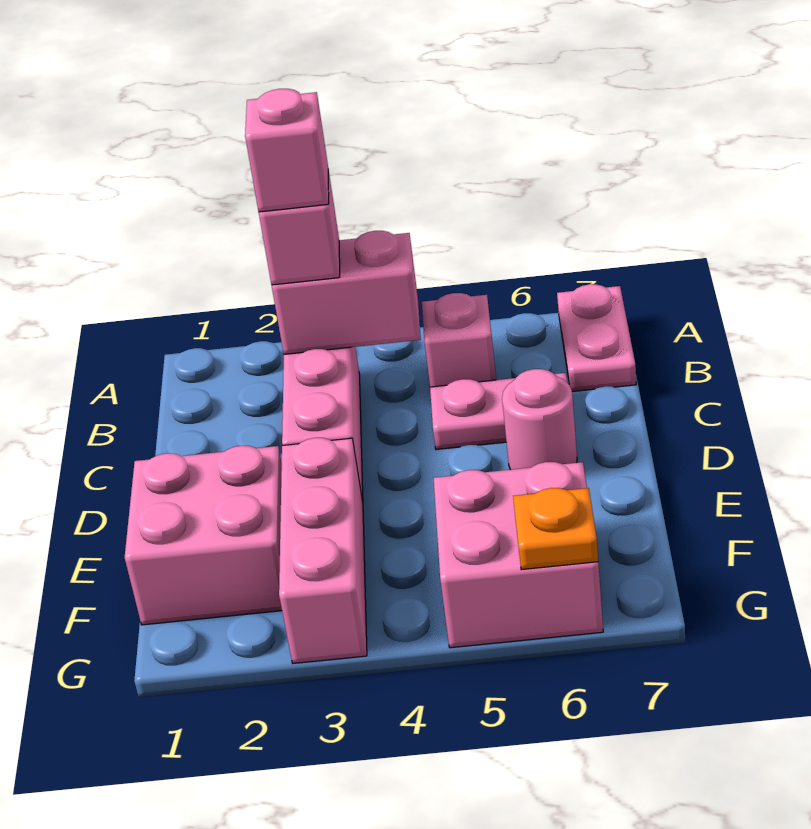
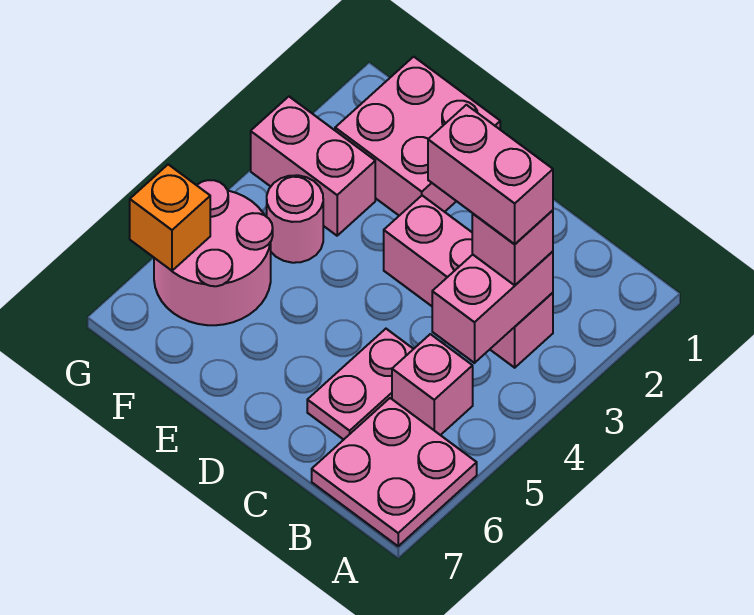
pink plate A7:B7 level 1 -> pink plate A6:B7 level 1
pink brick B3 level 4 -> pink brick B3:C3 level 4
pink round brick D6 level 1 -> pink round brick F4 level 1
pink brick E3:G3 level 1 -> pink brick F3:G3 level 1
pink brick F5:G6 level 1 -> pink round brick F5:G6 level 1
orange plate G6 level 2 -> orange brick G6 level 2

